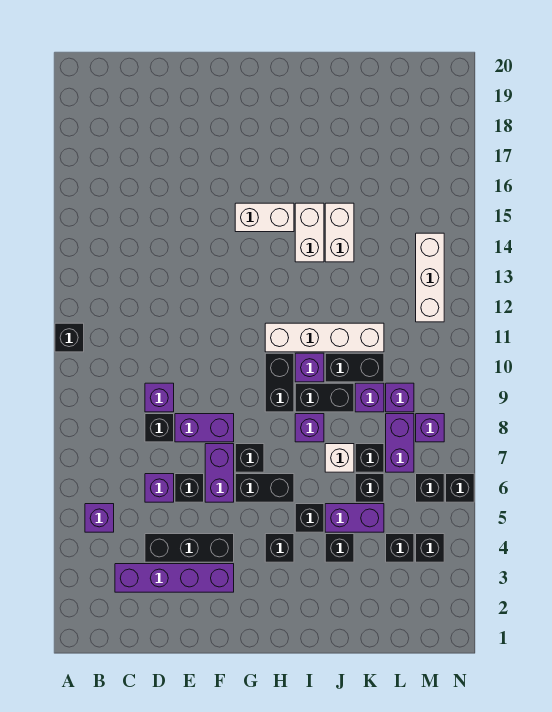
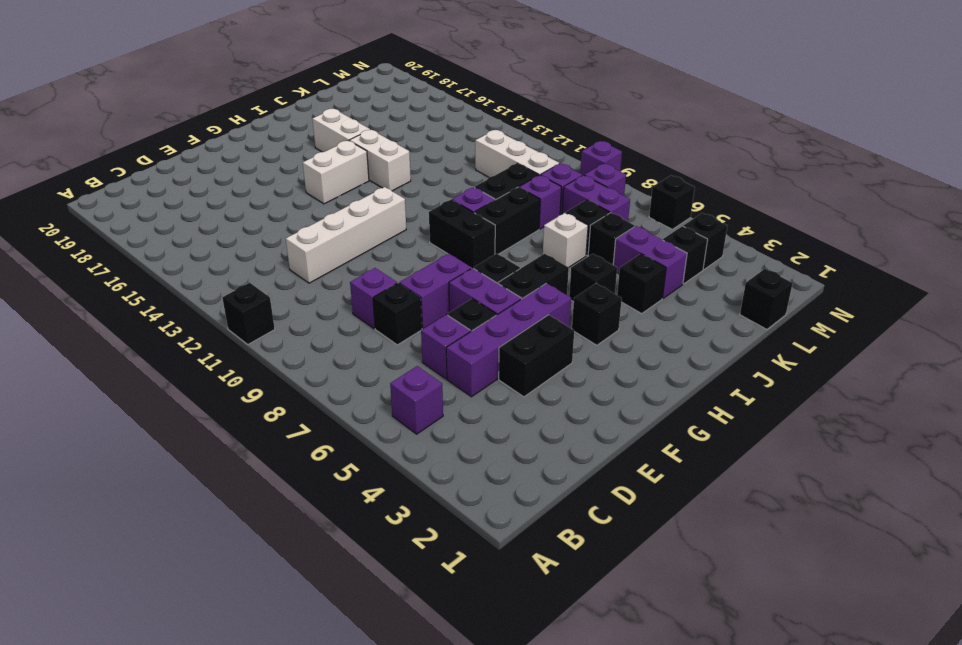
purple brick C3:F3 level 1 -> purple brick D5:G5 level 1
black brick D4:F4 level 1 -> black brick E4:F4 level 1
white brick H11:K11 level 1 -> white brick D12:G12 level 1
purple brick I8 level 1 -> purple brick N9 level 1
purple brick J5:K5 level 1 -> purple brick K4:K5 level 1
white brick J14:J15 level 1 -> white brick I16:I17 level 1
black brick M6 level 1 -> black brick L1 level 1
white brick M12:M14 level 1 -> white brick L10:L12 level 1

